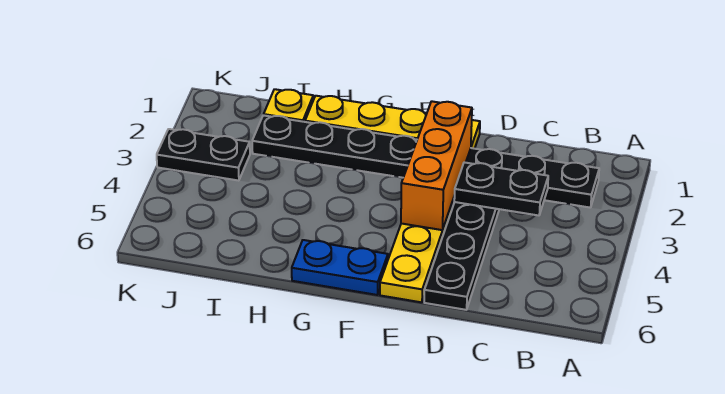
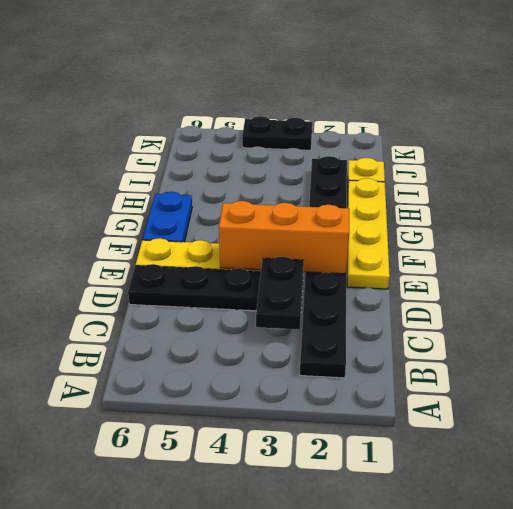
black plate J3:K3 level 1 -> black plate K3:K4 level 1

